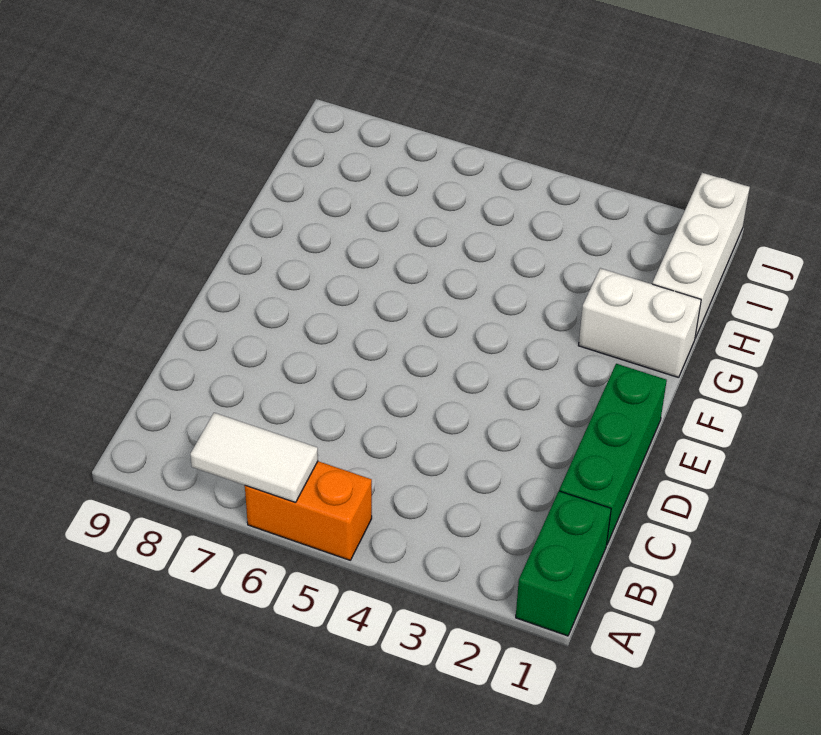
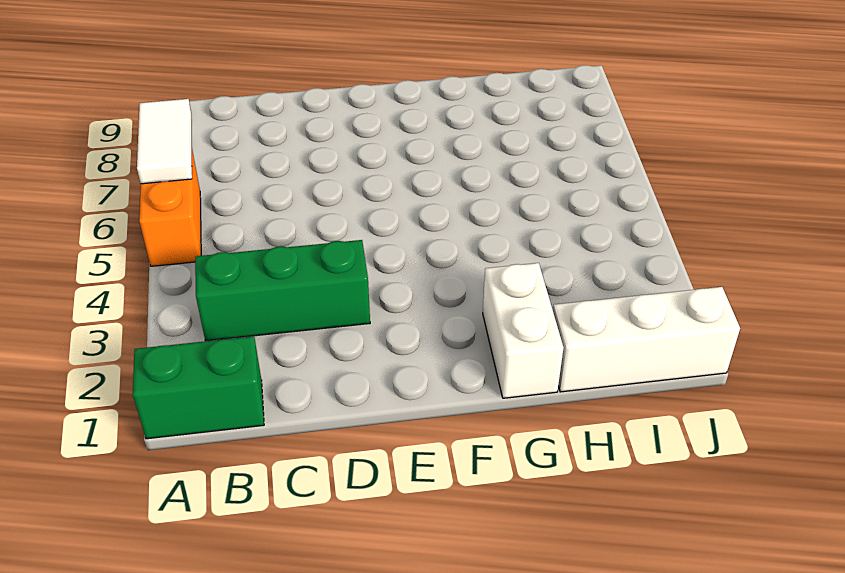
green brick C1:E1 level 1 -> green brick B3:D3 level 1

